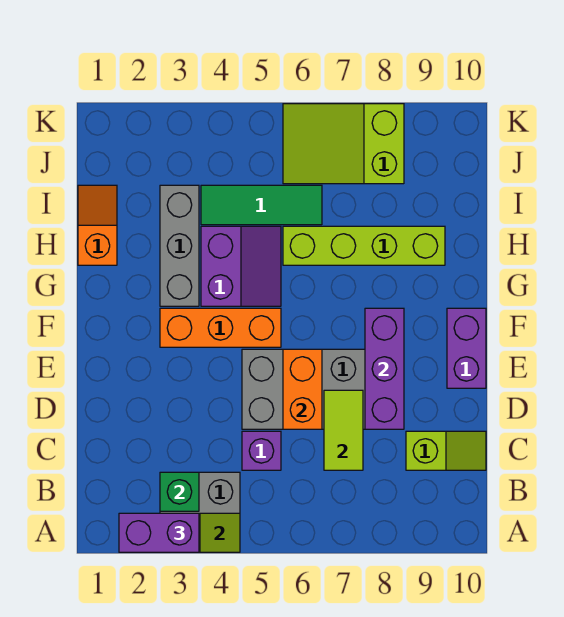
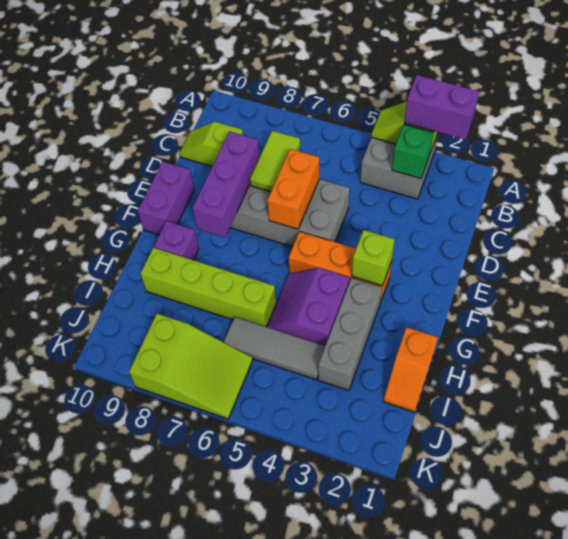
purple brick C5 level 1 -> purple brick G9 level 1
none -> lime brick F3 level 2
green tile I4:I6 level 1 -> grey tile I4:I6 level 1

